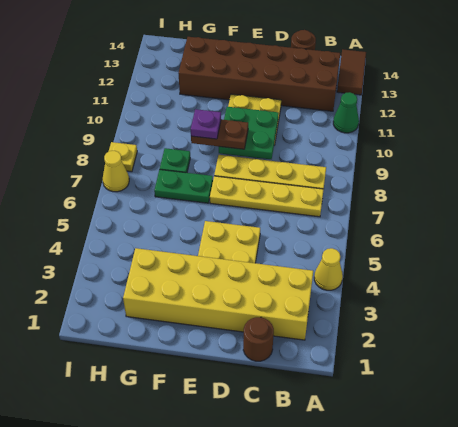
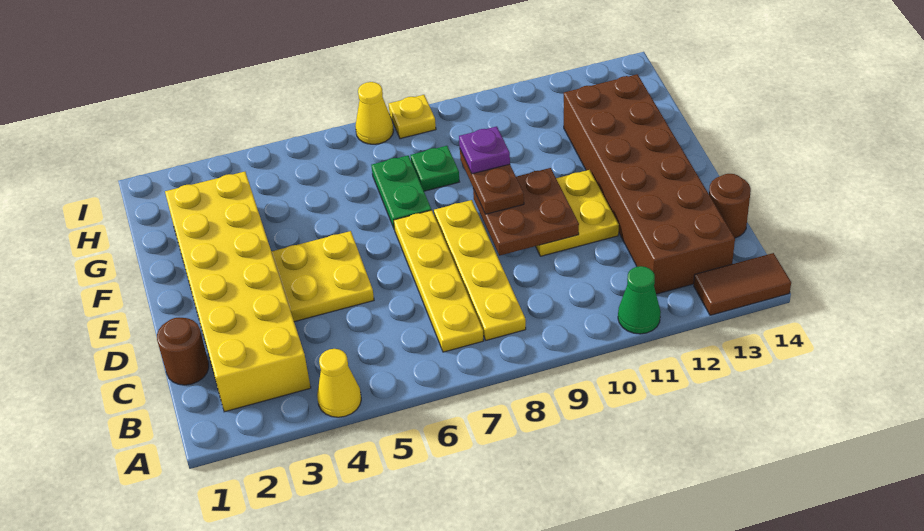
green plate D9:E10 level 2 -> brown plate D9:E10 level 2

